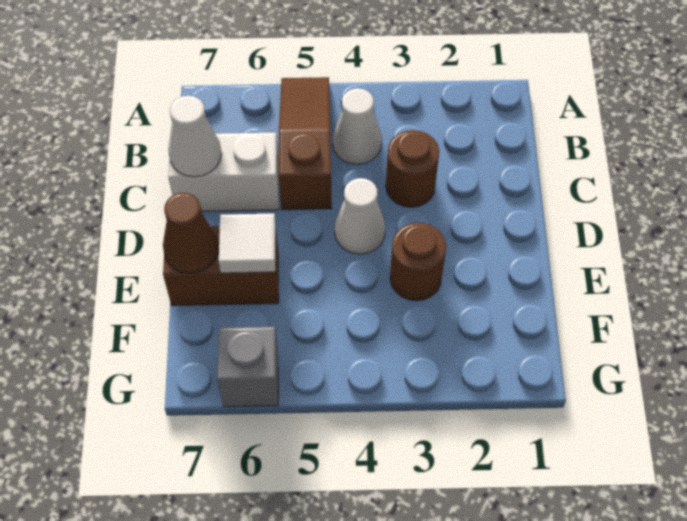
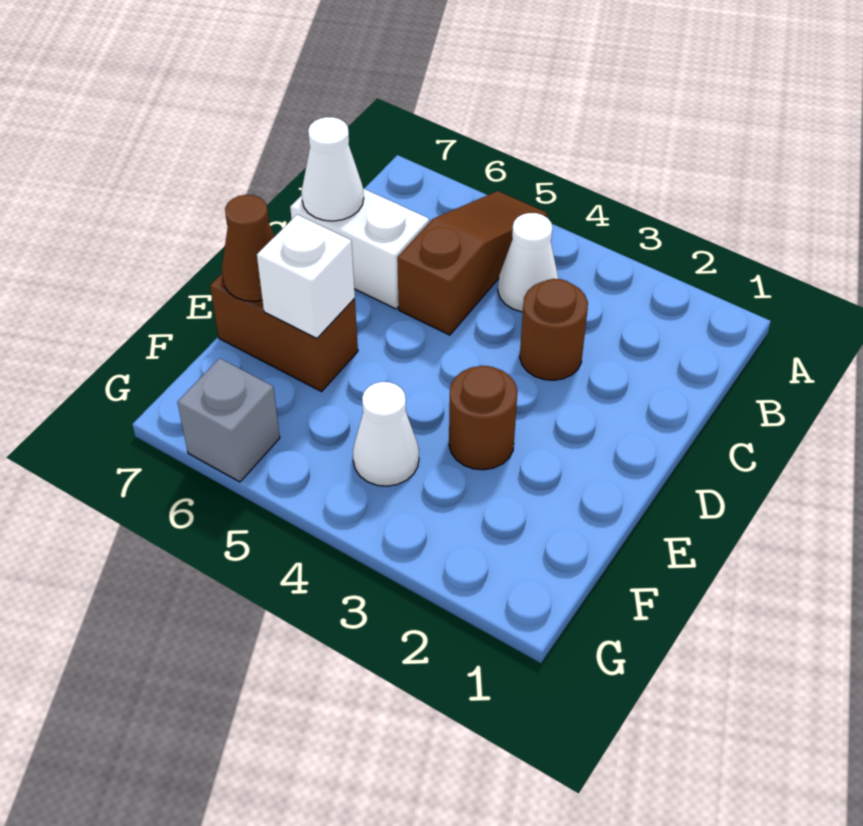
white cone D4 level 1 -> white cone F4 level 1
white tile E6 level 2 -> white brick E6 level 2

